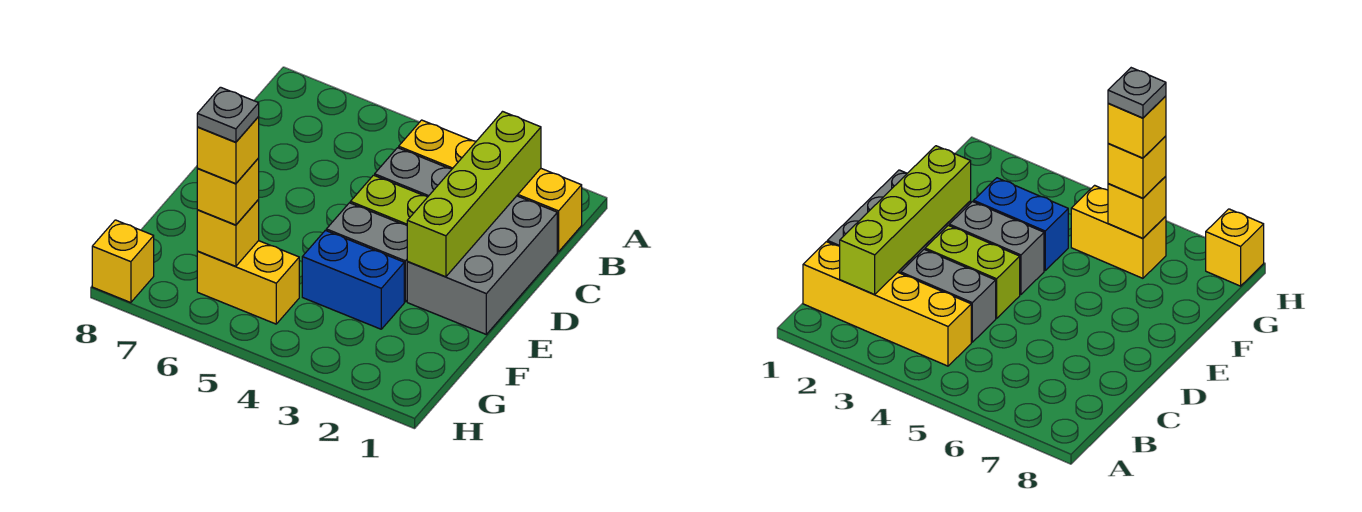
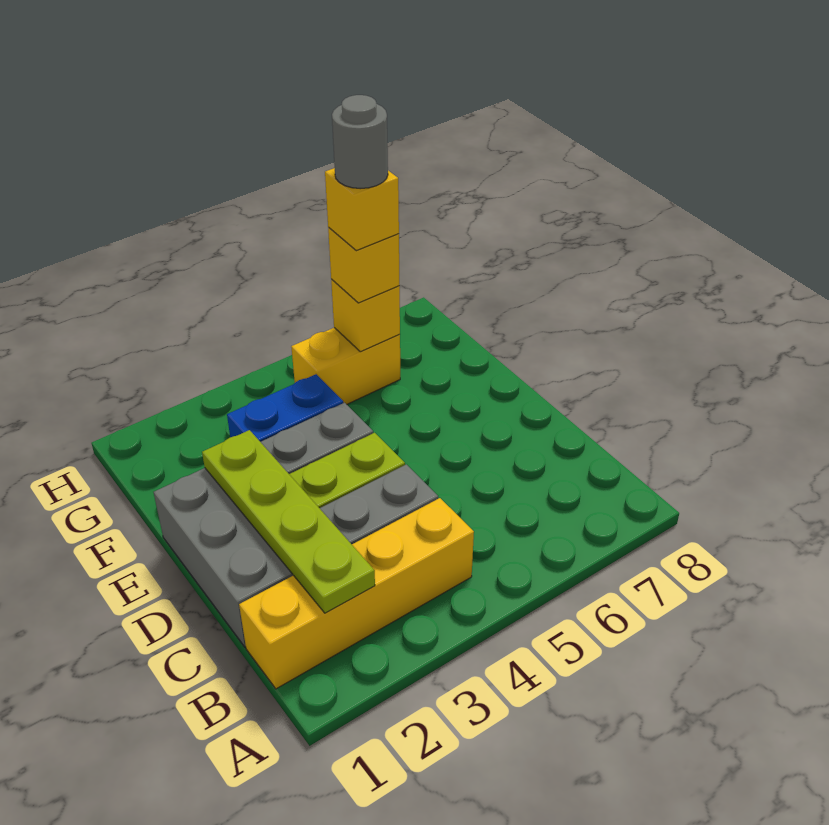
lime brick B2:E2 level 2 -> lime plate B2:E2 level 2
grey plate G6 level 5 -> grey round brick G6 level 5
yellow brick H8 level 1 -> none

